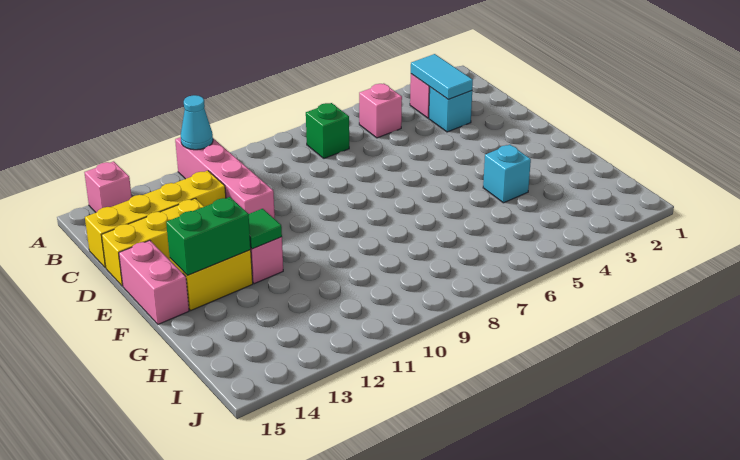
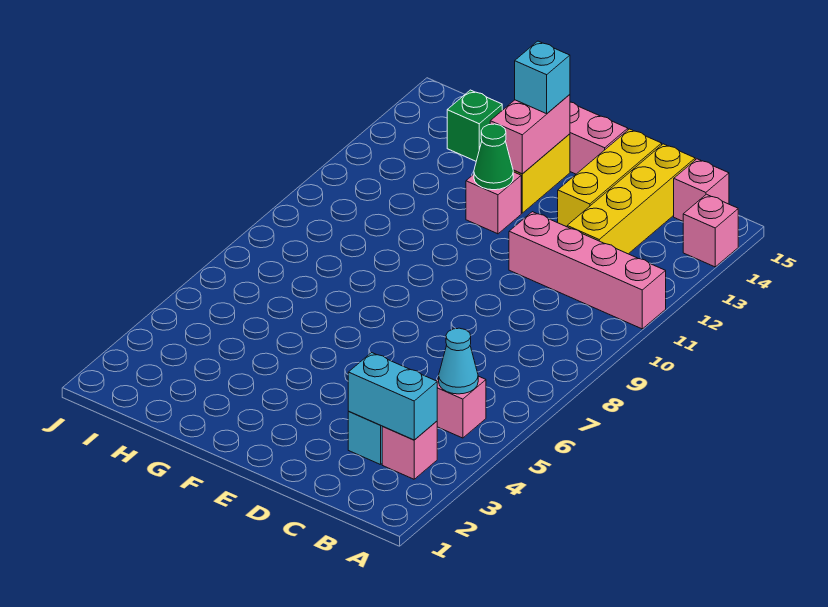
cyan cone A11 level 2 -> cyan cone B5 level 2
cyan tile B3:C3 level 2 -> cyan brick B3:C3 level 2
green brick B7 level 1 -> green brick H14 level 1
none -> pink brick B15 level 1
green tile F12 level 2 -> green cone F12 level 2
green brick F13:F14 level 2 -> pink brick F13:F14 level 2
cyan brick G4 level 1 -> cyan brick F14 level 3

